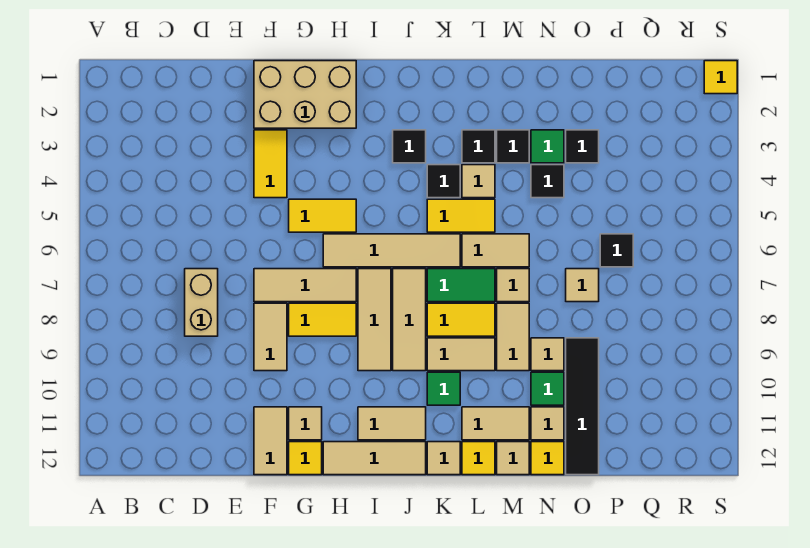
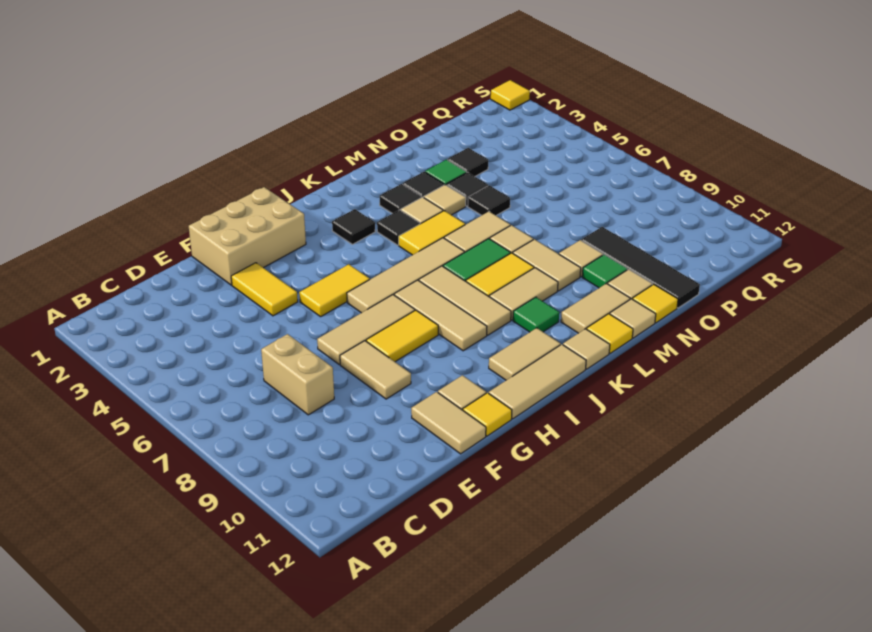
tan tile O7 level 1 -> tan tile M4 level 1
black tile P6 level 1 -> black tile N5 level 1

